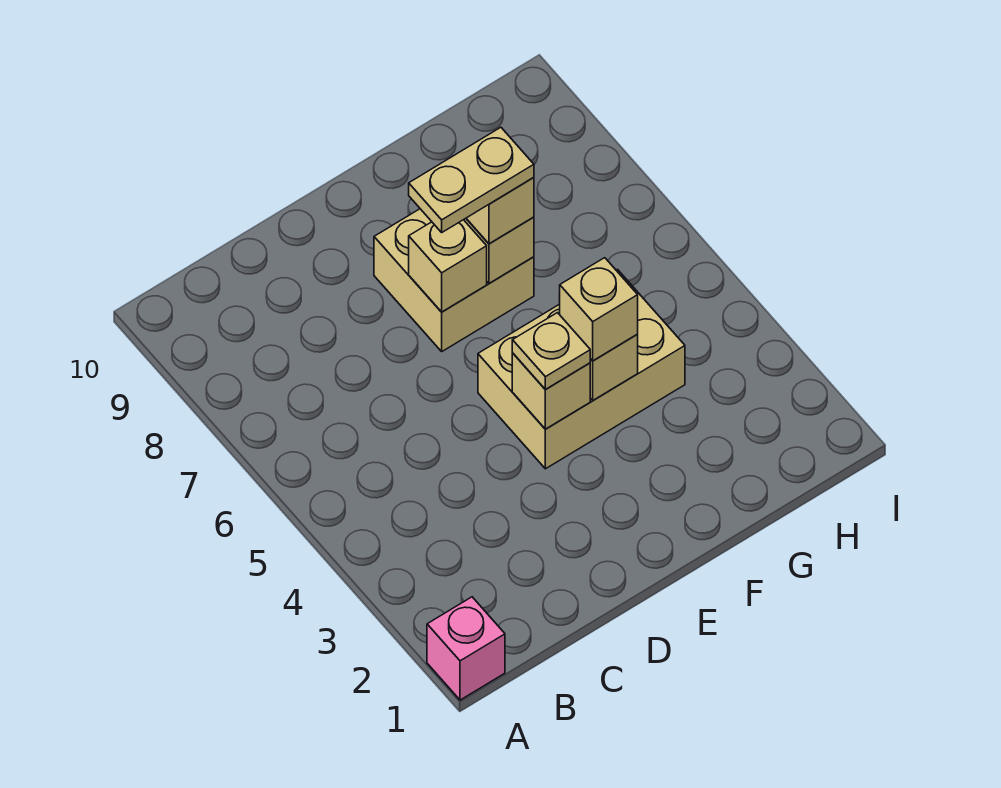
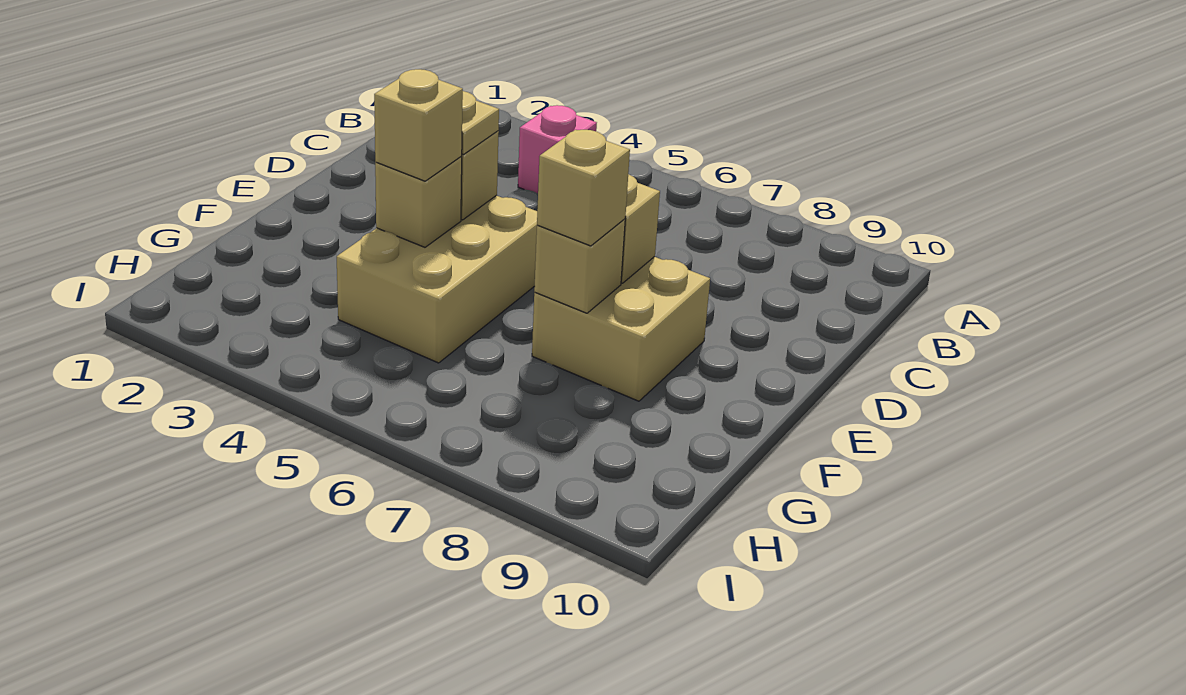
pink brick A1 level 1 -> pink brick B4 level 1
tan plate E7:F7 level 4 -> none

